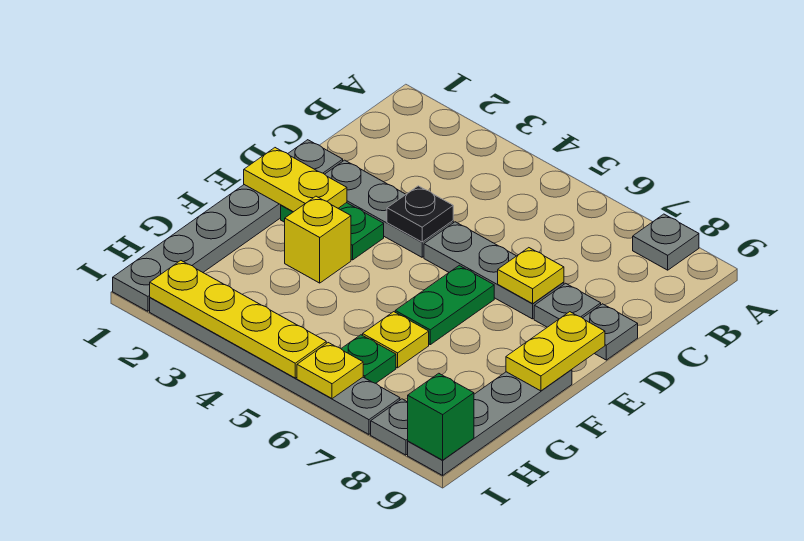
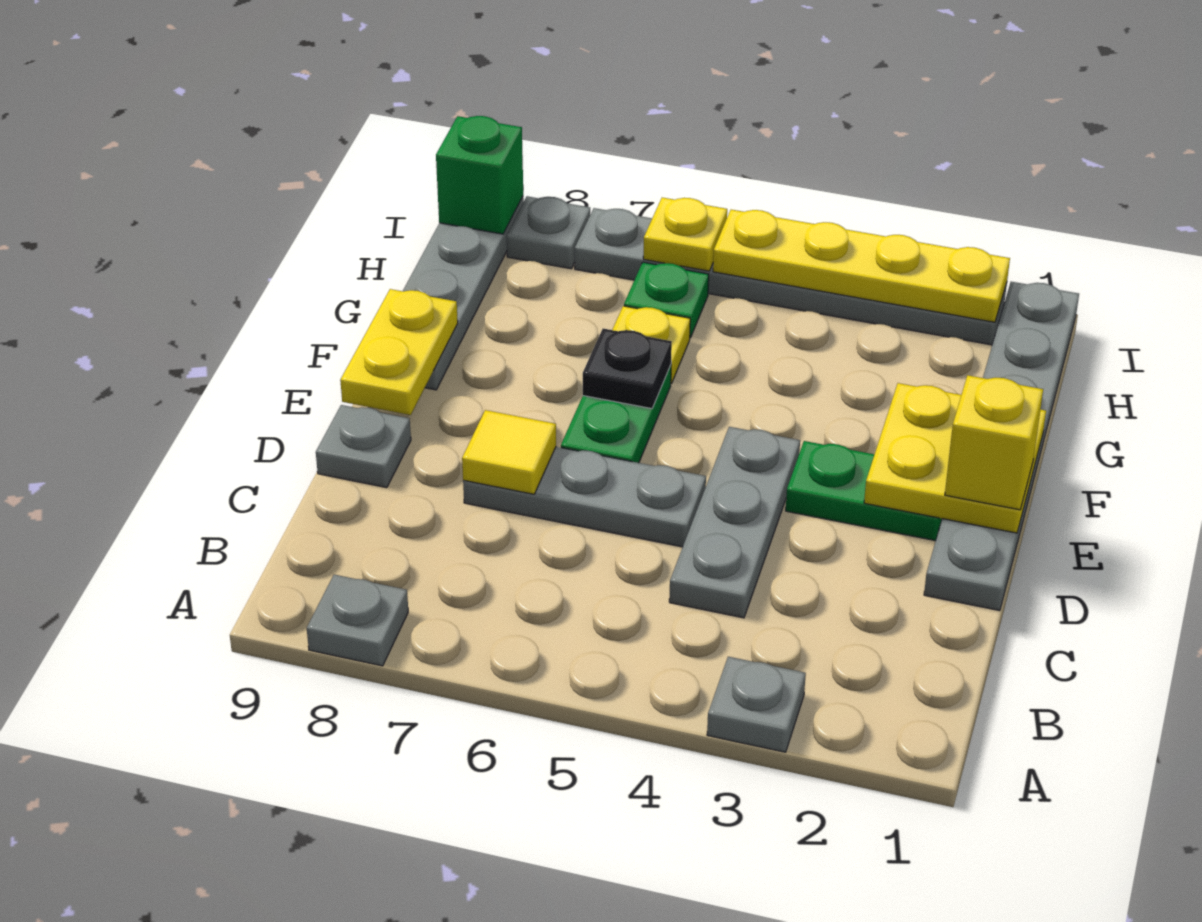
grey plate D2:D4 level 1 -> grey plate C4:E4 level 1
black plate D4 level 2 -> black plate F6 level 2
yellow plate D7 level 2 -> yellow tile D7 level 2
grey plate D8 level 1 -> grey plate A3 level 1
yellow plate E1:E2 level 2 -> yellow plate E1:F2 level 2
yellow brick F3 level 1 -> yellow brick E1 level 3

